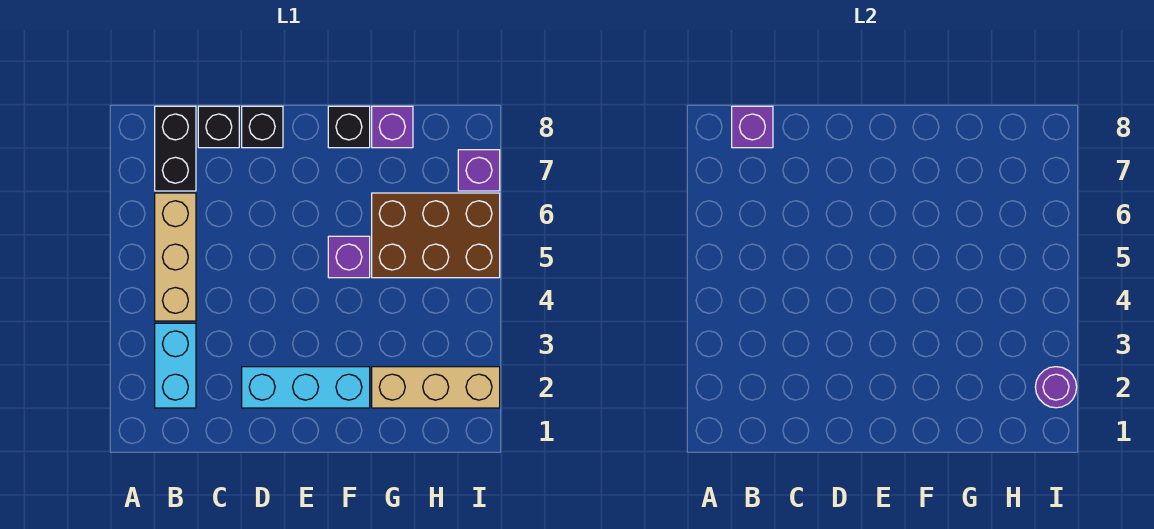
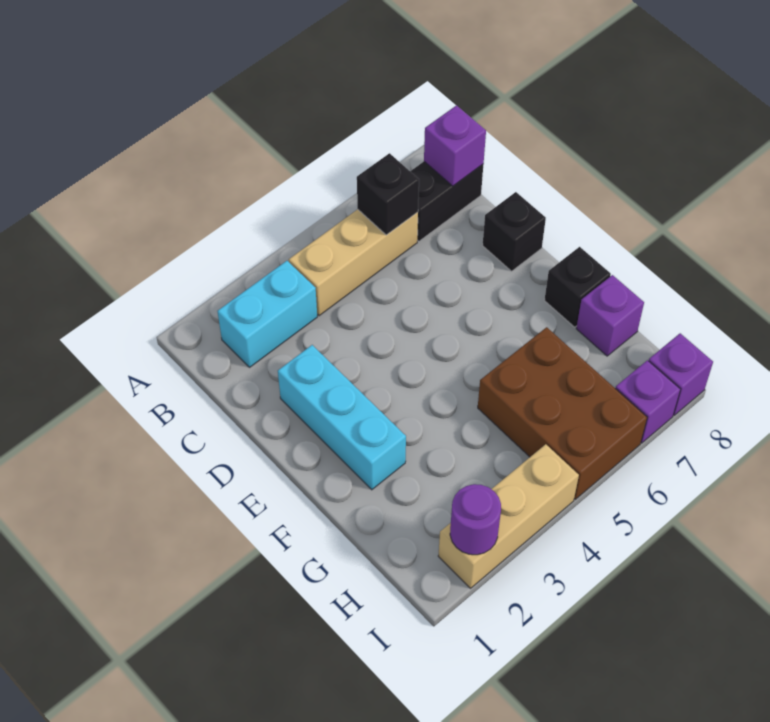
black brick C8 level 1 -> black brick B6 level 2
purple brick F5 level 1 -> purple brick I8 level 1
tan brick G2:I2 level 1 -> tan brick I2:I4 level 1

